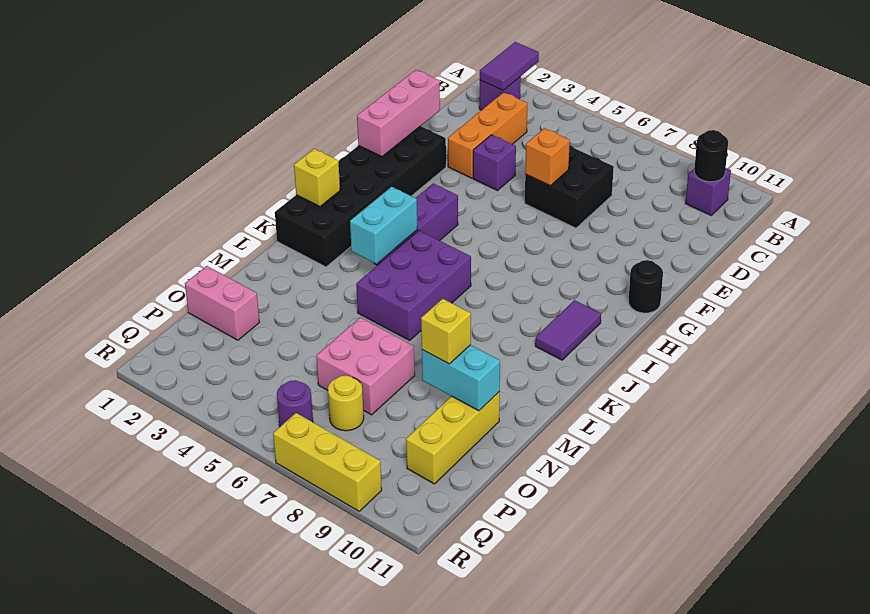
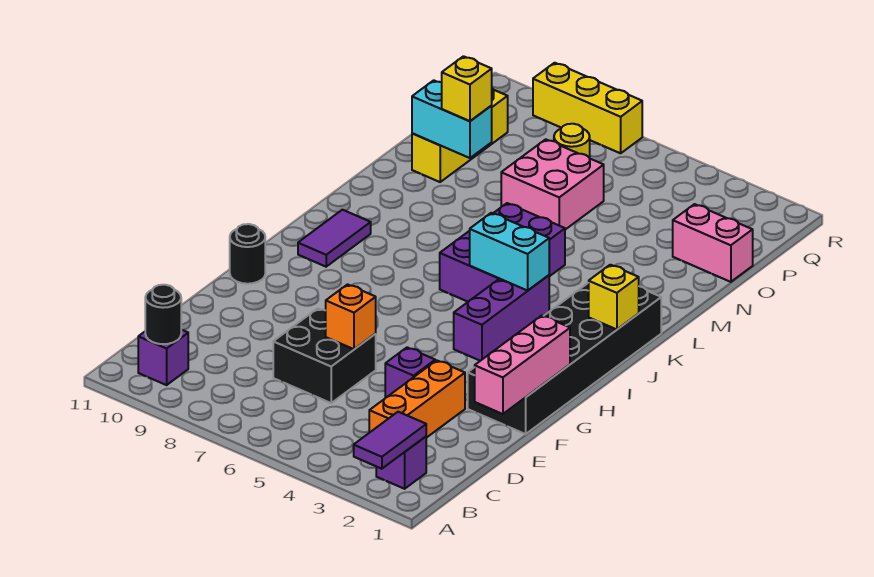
cyan brick J4:K4 level 2 -> cyan brick J4:J5 level 2
purple round brick Q6 level 1 -> none

